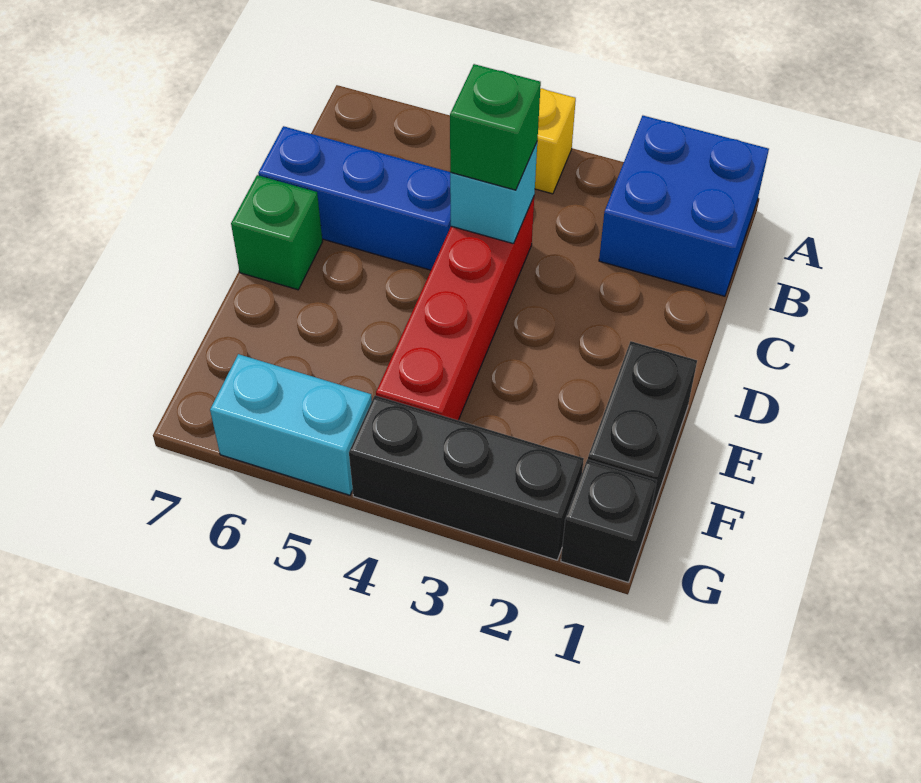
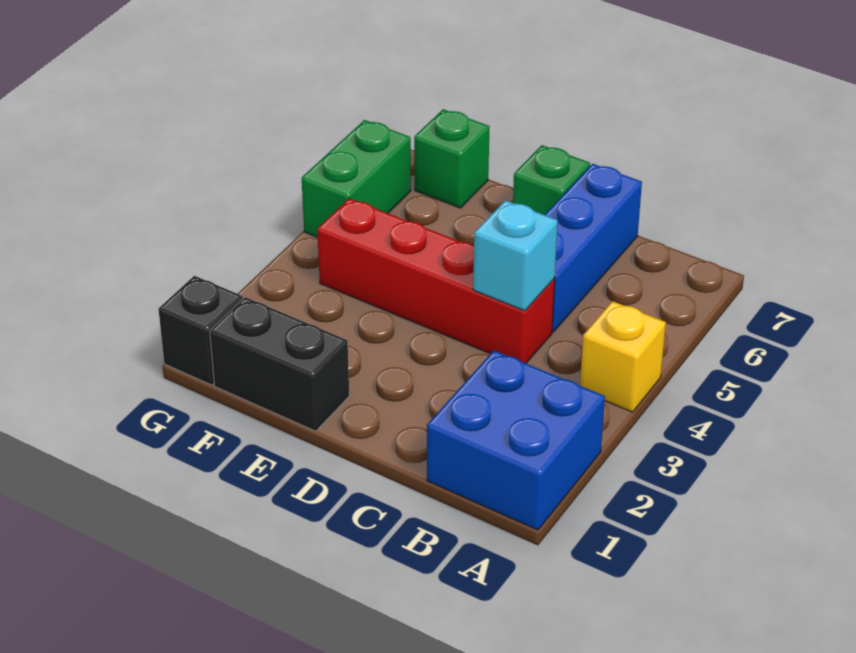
green brick C4 level 3 -> green brick F7 level 1
black brick G2:G4 level 1 -> none
cyan brick G5:G6 level 1 -> green brick G5:G6 level 1

